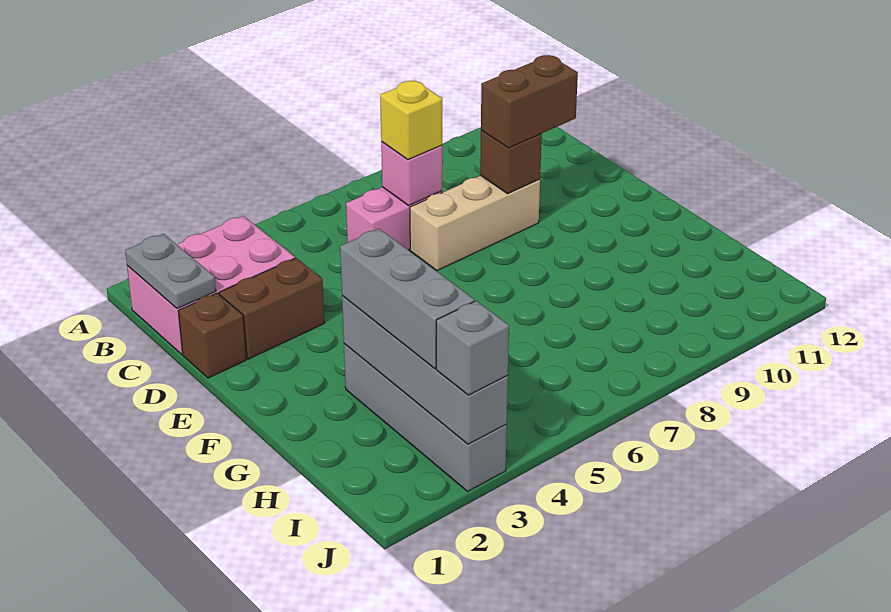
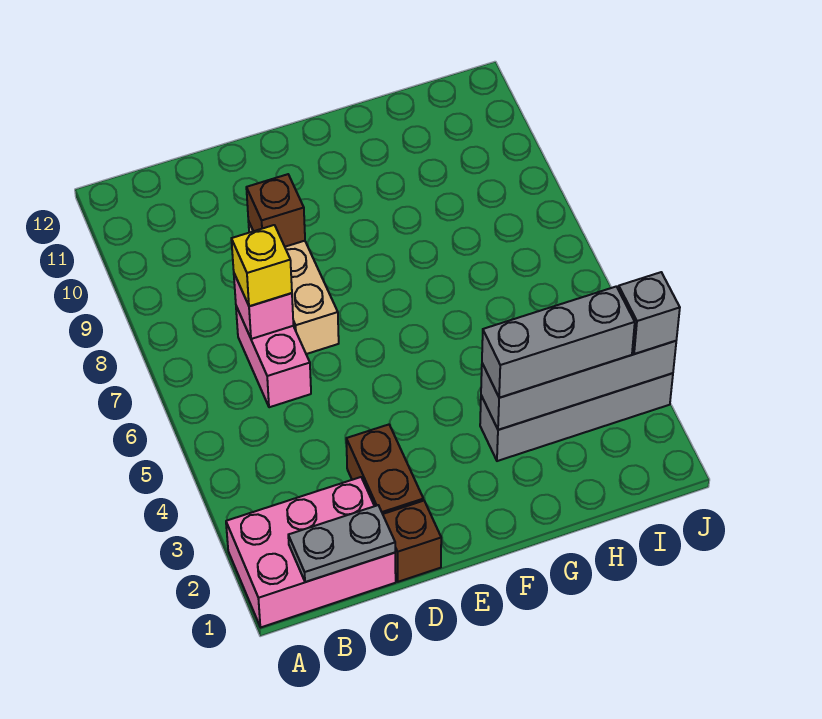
pink brick B1:C3 level 1 -> pink brick A1:C2 level 1
brown brick D9:D10 level 3 -> none

